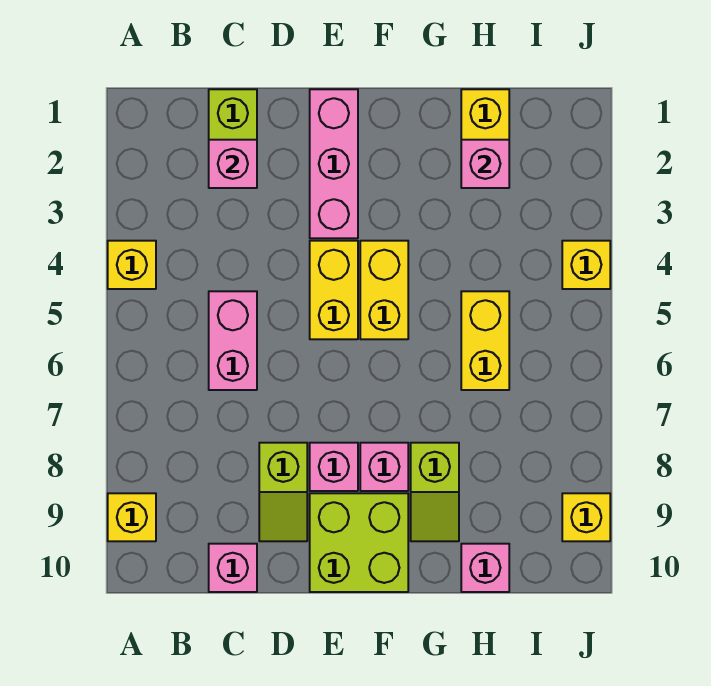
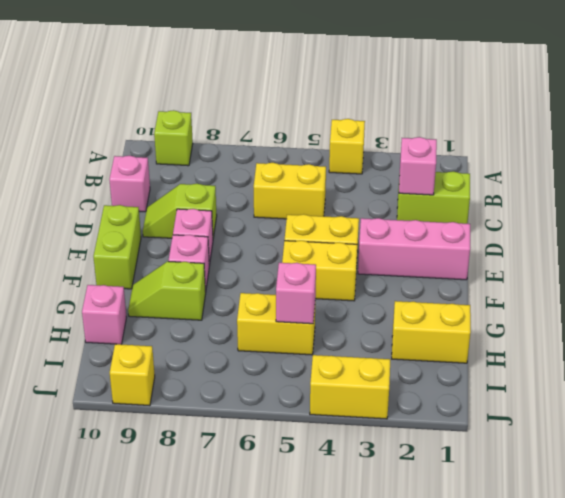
yellow brick A9 level 1 -> lime brick A9 level 1
pink brick C5:C6 level 1 -> yellow brick C5:C6 level 1
lime brick E9:F10 level 1 -> lime brick E10:F10 level 1
pink brick H2 level 2 -> pink brick H5 level 2
yellow brick J4 level 1 -> yellow brick J3:J4 level 1

